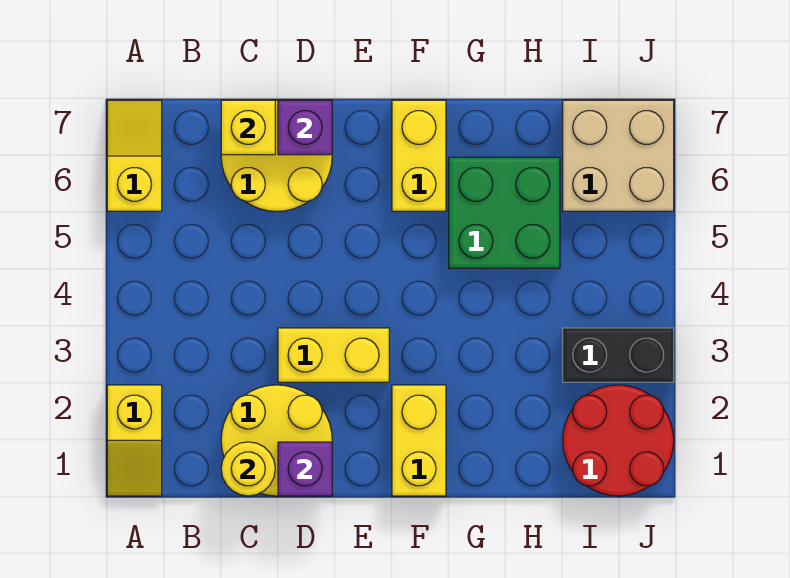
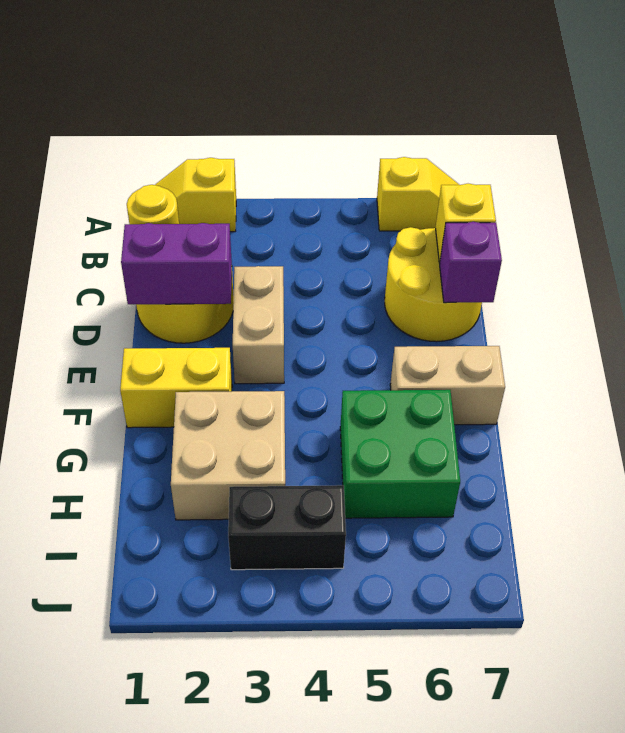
purple brick D1 level 2 -> purple brick D1:D2 level 2
yellow brick D3:E3 level 1 -> tan brick D3:E3 level 1
yellow brick F6:F7 level 1 -> tan brick F6:F7 level 1
red round brick I1:J2 level 1 -> none
black brick I3:J3 level 1 -> black brick I3:I4 level 1
tan brick I6:J7 level 1 -> tan brick G2:H3 level 1

